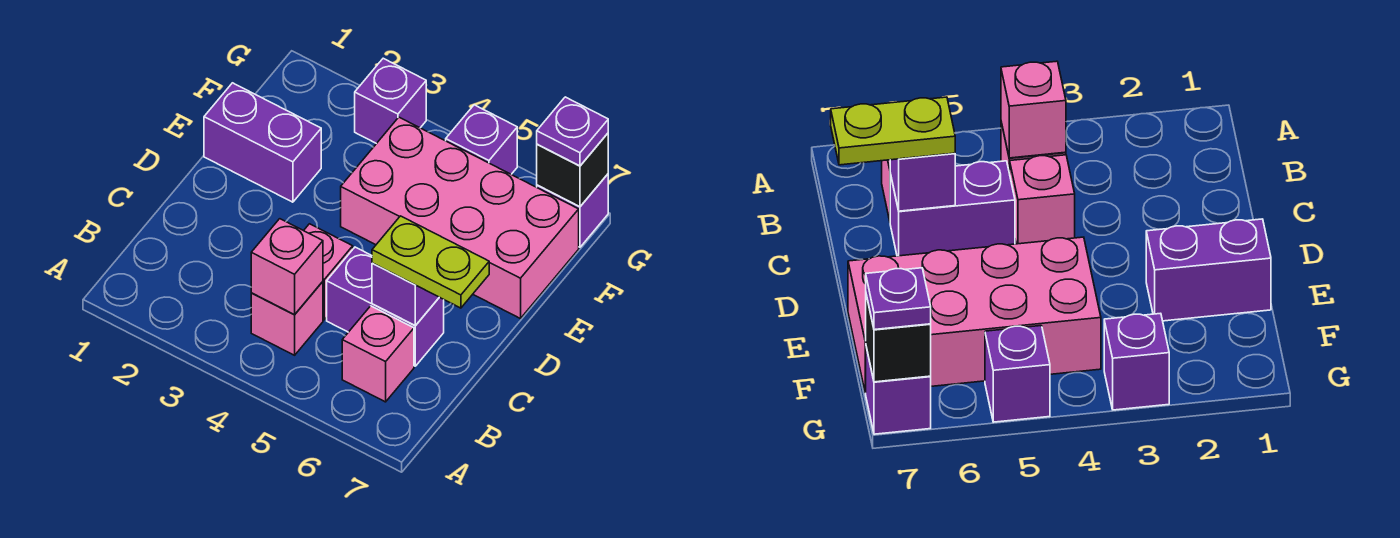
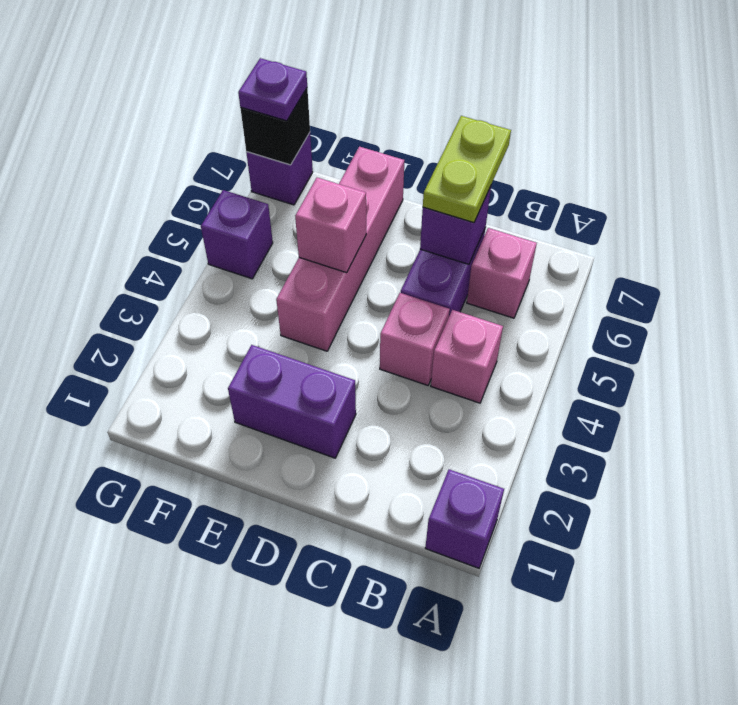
pink brick B4 level 2 -> pink brick E5 level 2
purple brick E1:E2 level 1 -> purple brick D2:E2 level 1
pink brick E4:F7 level 1 -> pink brick E4:E7 level 1
purple brick G3 level 1 -> purple brick A1 level 1

